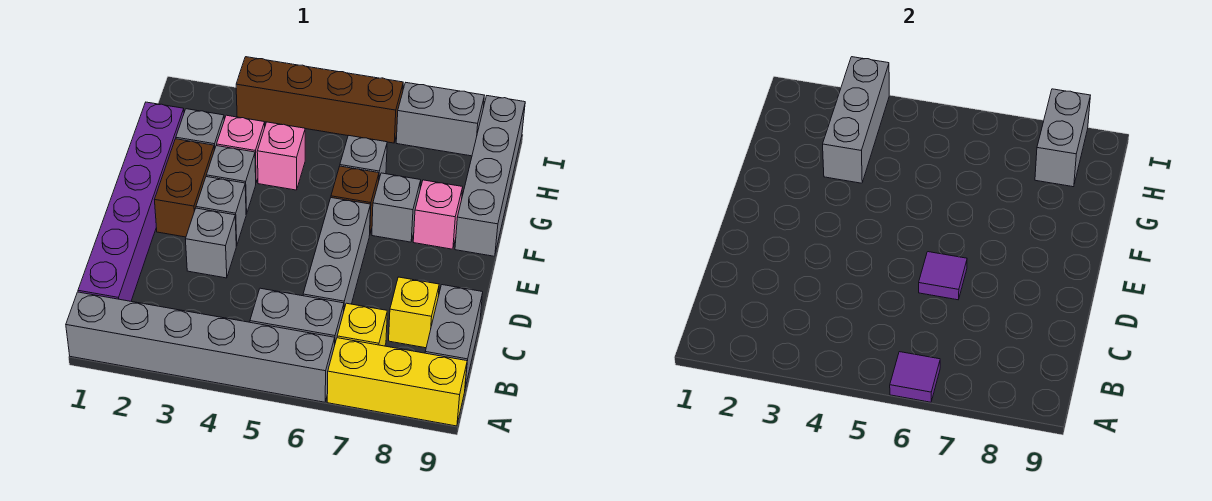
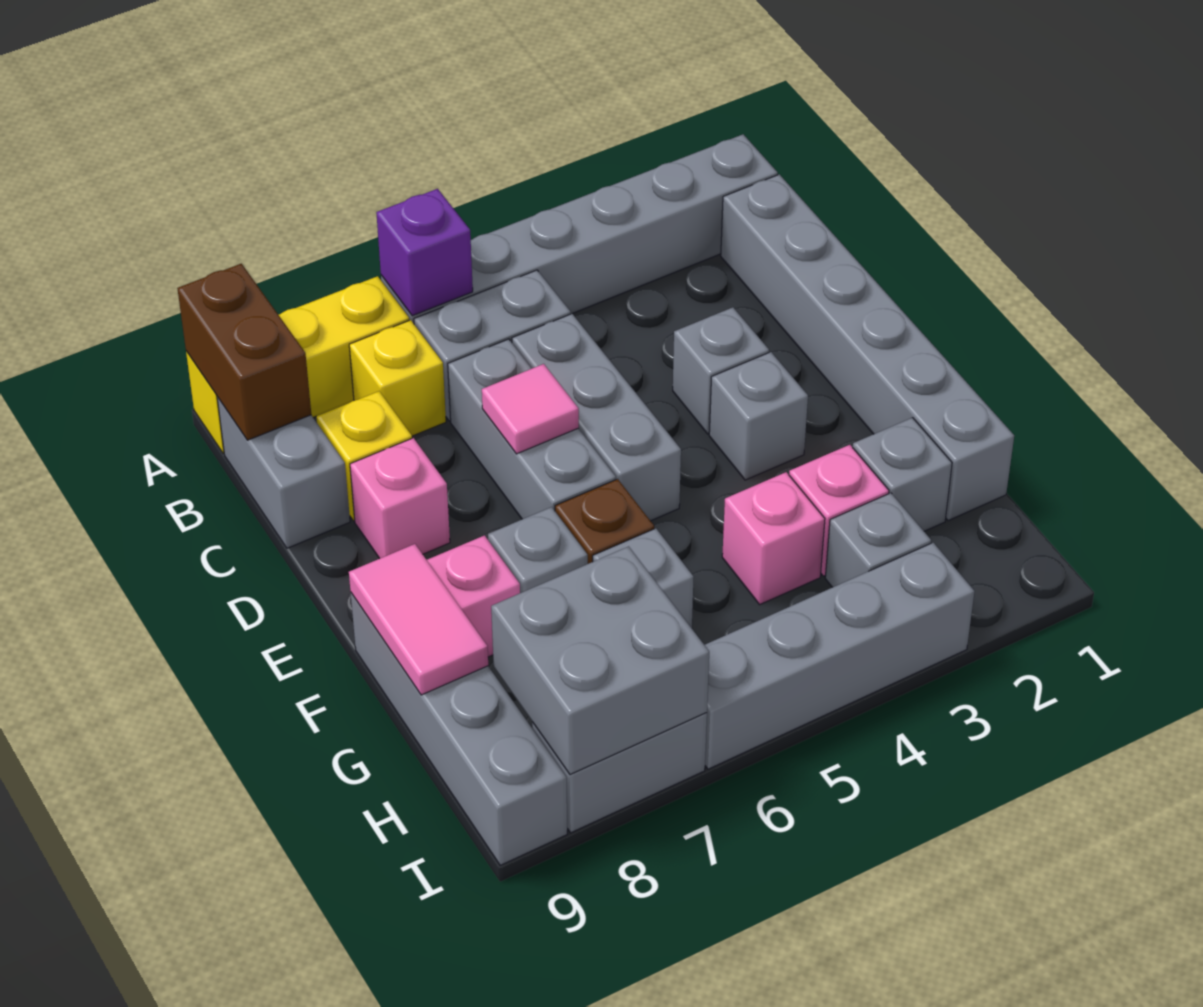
purple tile A6 level 2 -> purple brick A6 level 2
purple brick B1:G1 level 1 -> grey brick B1:G1 level 1
purple tile D6 level 2 -> pink tile D6 level 2
none -> pink brick D8 level 1
brown brick E2:F2 level 1 -> brown brick A9:B9 level 2
grey brick F3 level 1 -> grey brick H3 level 1
none -> pink tile F9:G9 level 2
grey brick G3:I3 level 2 -> grey brick C5:E5 level 1
grey brick H8:I8 level 2 -> grey brick H7:I8 level 2
brown brick I3:I6 level 1 -> grey brick I3:I6 level 1

